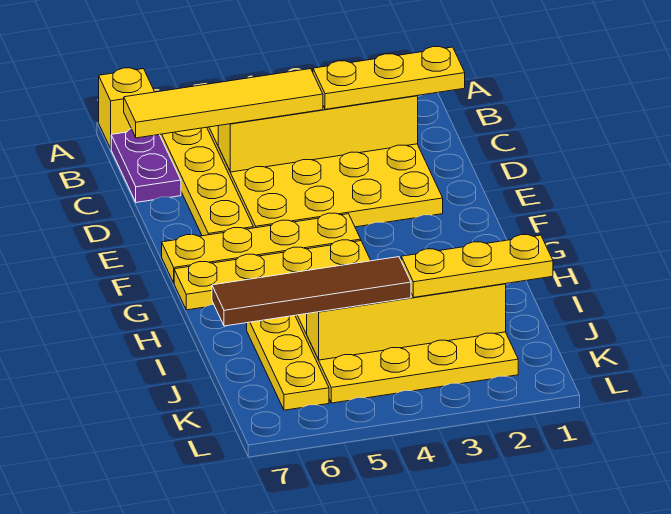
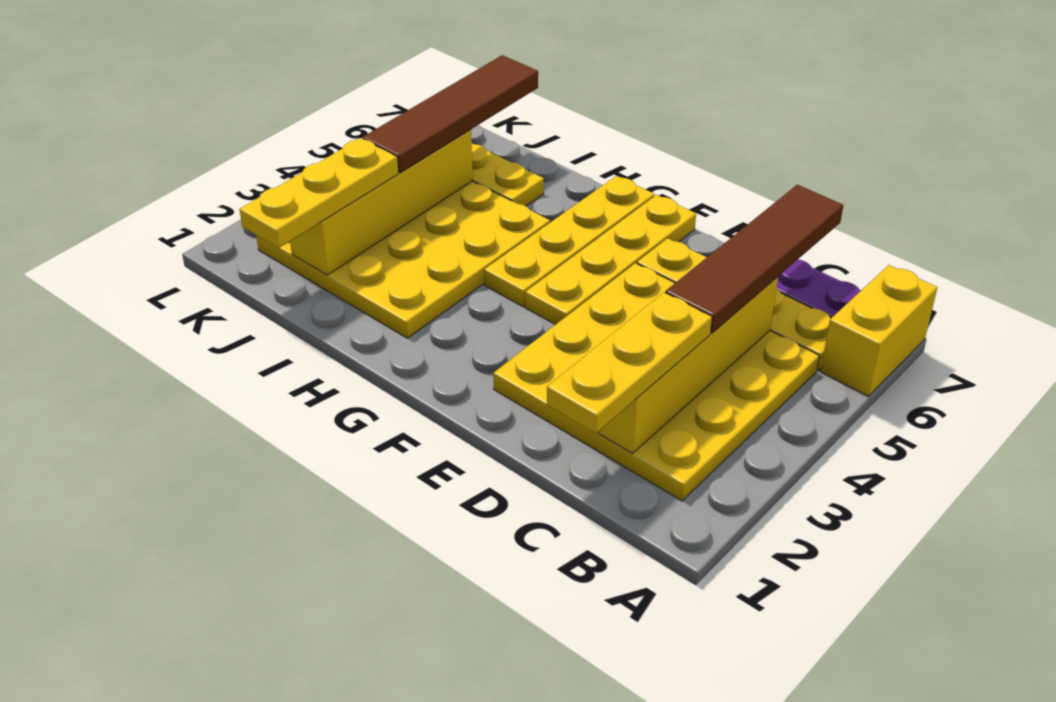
yellow brick A7 level 1 -> yellow brick A6:A7 level 1
yellow tile C4:C7 level 3 -> brown tile C4:C7 level 3

